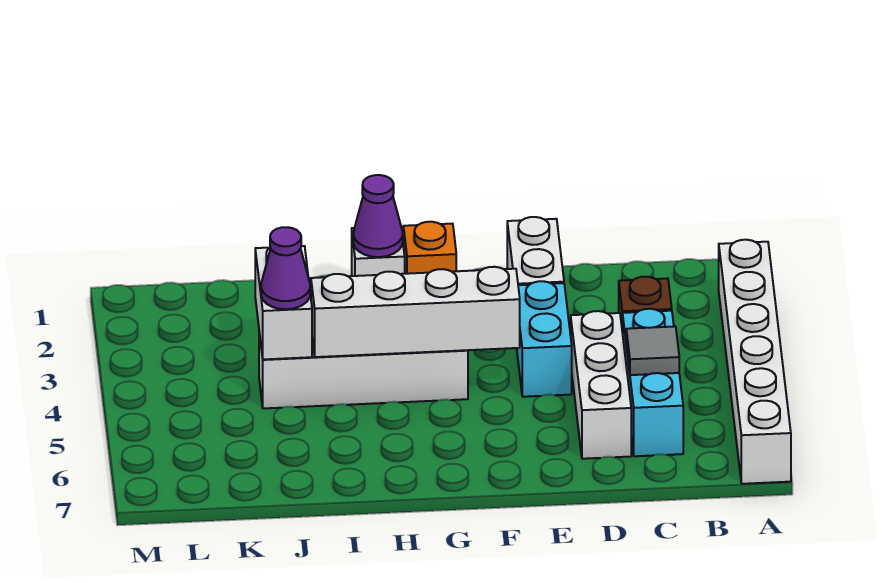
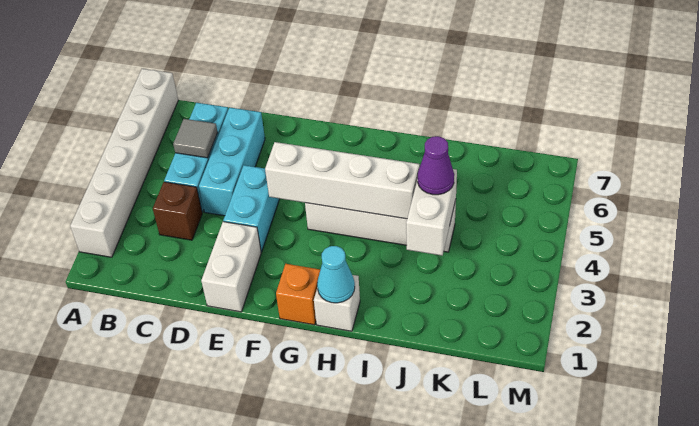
white brick D4:D6 level 1 -> cyan brick D4:D6 level 1
purple cone H1 level 2 -> cyan cone H1 level 2

